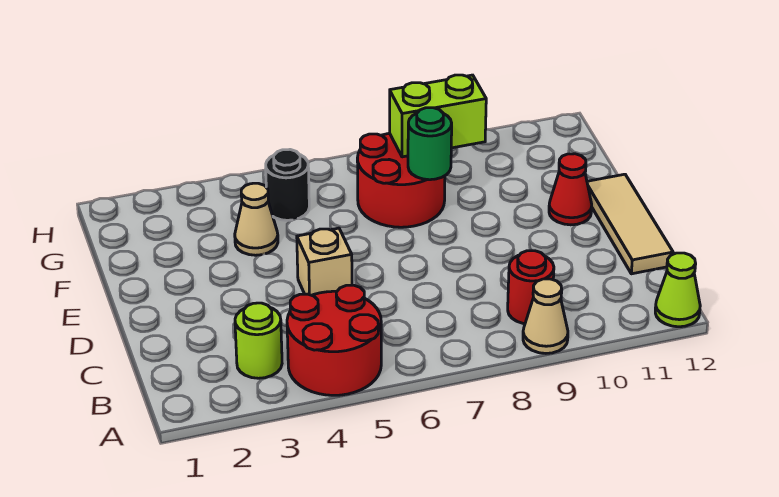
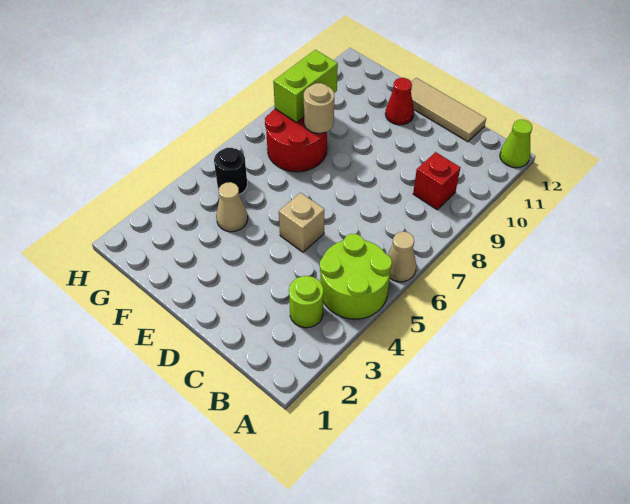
red round brick A4:B5 level 1 -> lime round brick A4:B5 level 1
tan cone A9 level 1 -> tan cone A6 level 1
red round brick B9 level 1 -> red brick B9 level 1
green round brick F8 level 2 -> tan round brick F8 level 2

